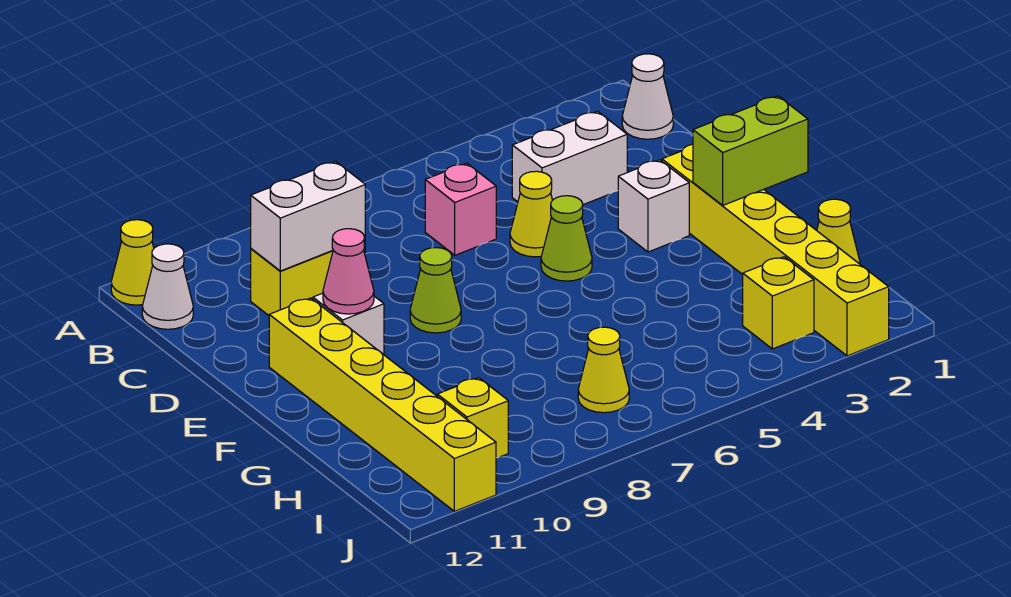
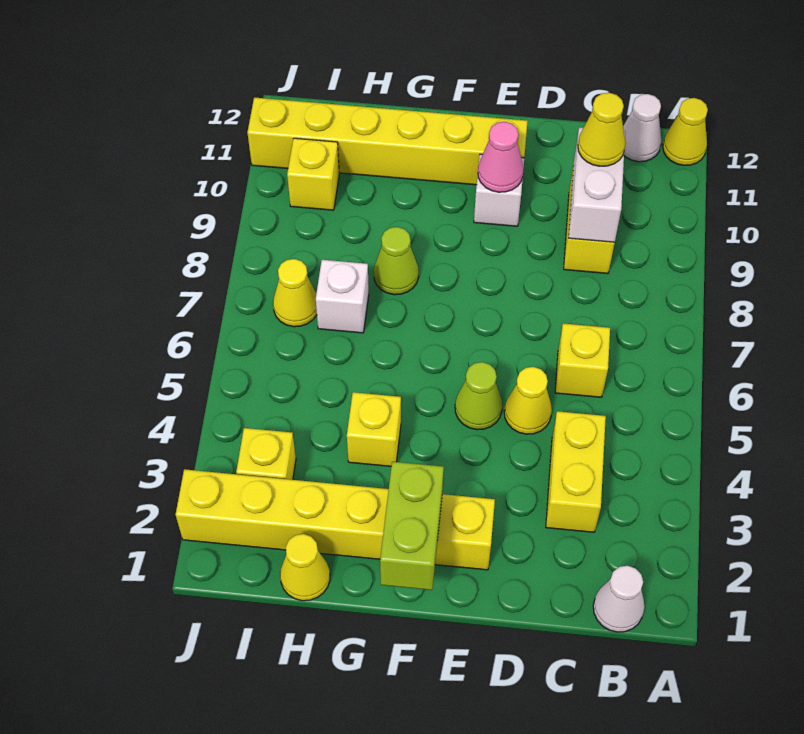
white brick C3:C4 level 1 -> yellow brick C3:C4 level 1
pink brick C6 level 1 -> yellow brick C6 level 1
none -> yellow cone C10 level 3
white brick E3 level 1 -> white brick H7 level 1
lime cone E8 level 1 -> lime cone G8 level 1
none -> yellow brick G4 level 1

